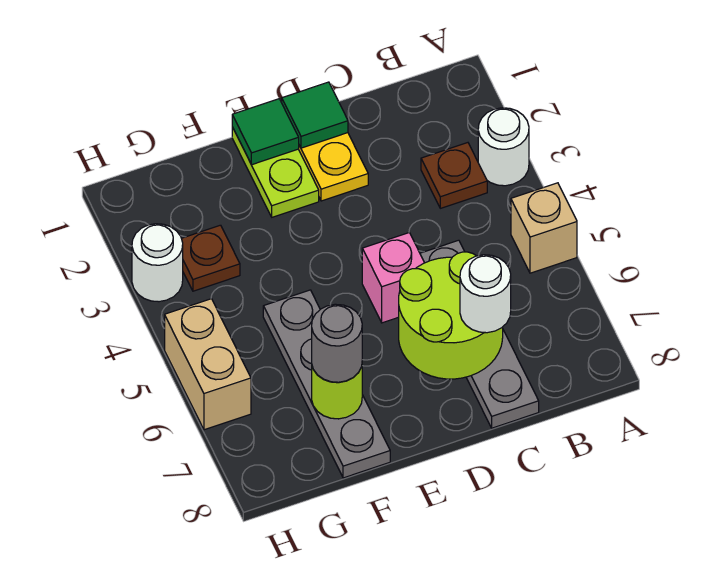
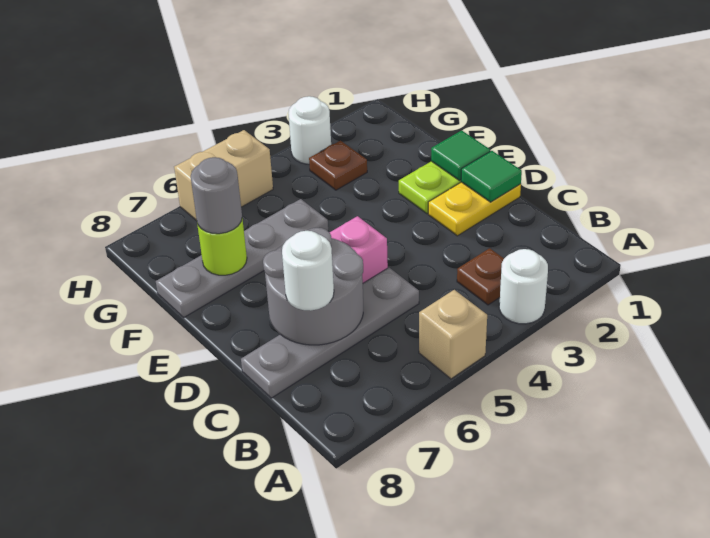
lime round brick C6:D7 level 2 -> grey round brick C6:D7 level 2

